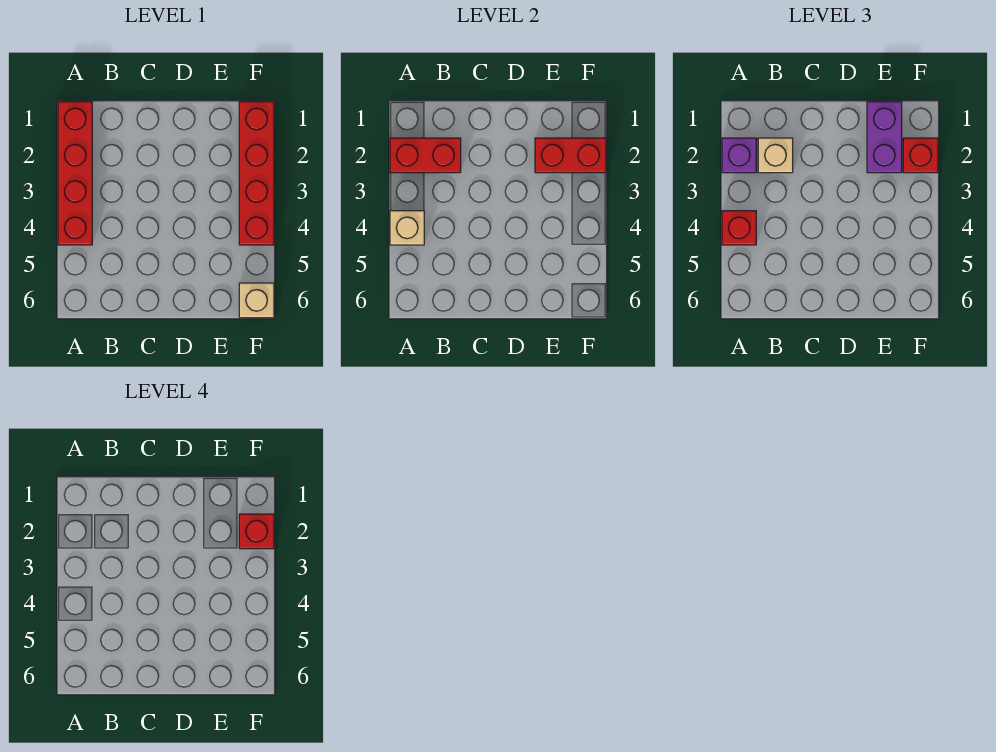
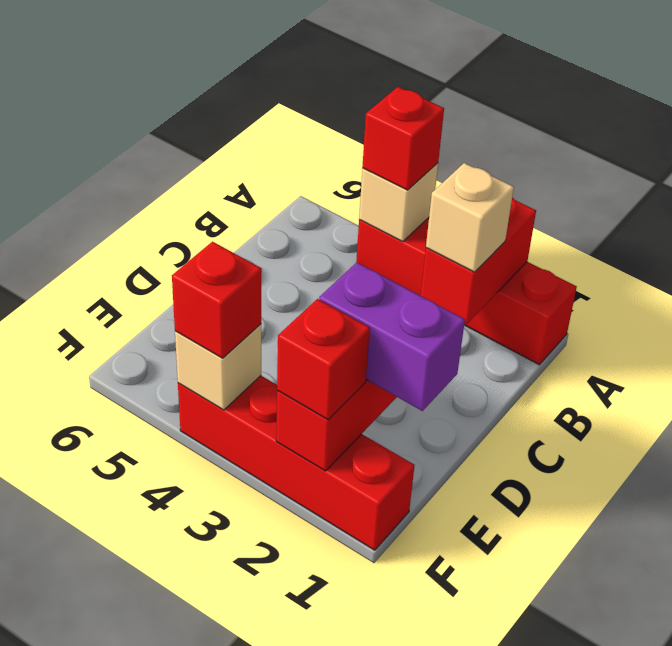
purple brick A2 level 3 -> none
red brick F2 level 4 -> red brick F4 level 3
tan brick F6 level 1 -> tan brick F4 level 2

